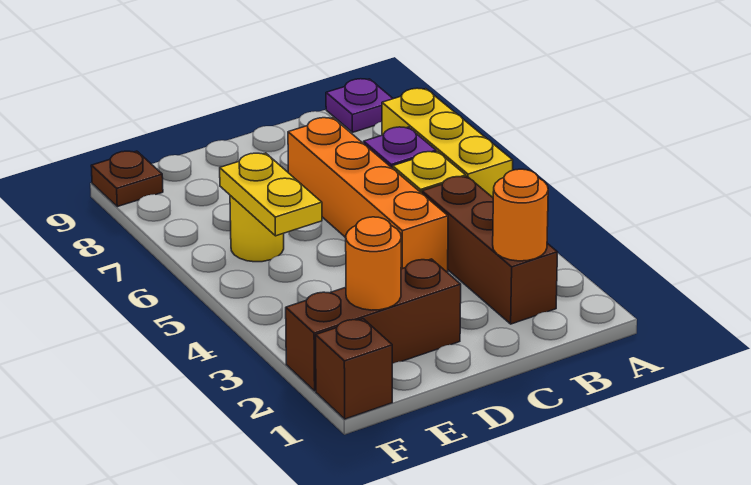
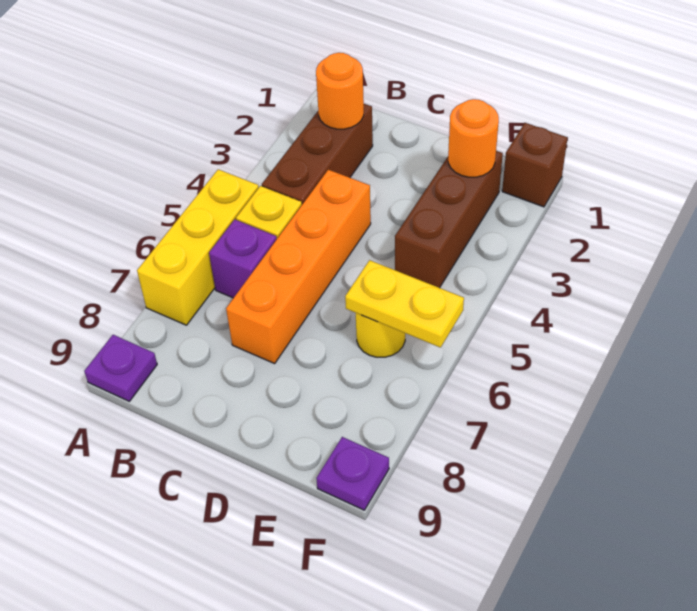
brown brick D2:F2 level 1 -> brown brick E2:E4 level 1
yellow plate E5:E6 level 2 -> yellow plate E6:F6 level 2
brown plate F9 level 1 -> purple plate F9 level 1

